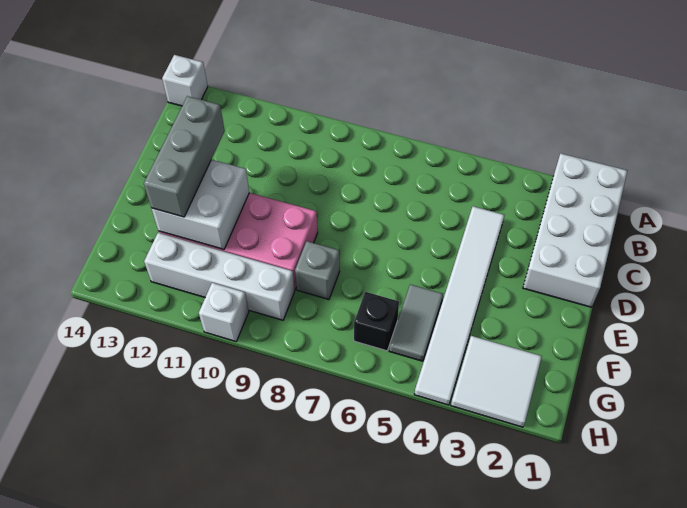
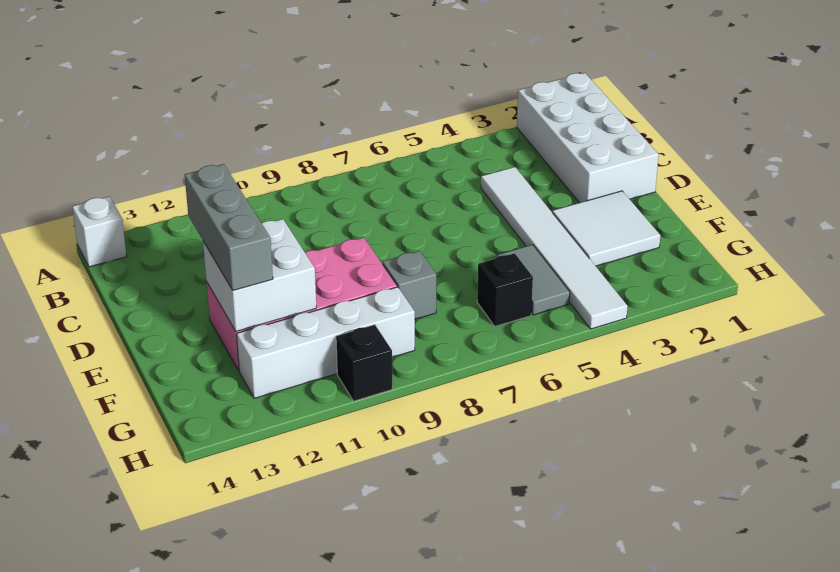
white tile G2:H3 level 1 -> white tile E2:F3 level 1
white brick H10 level 1 -> black brick H10 level 1

